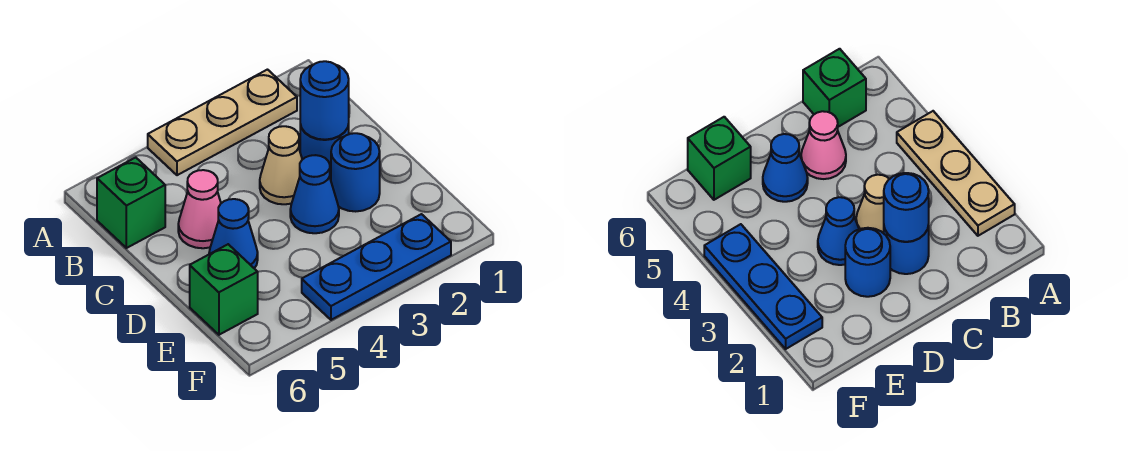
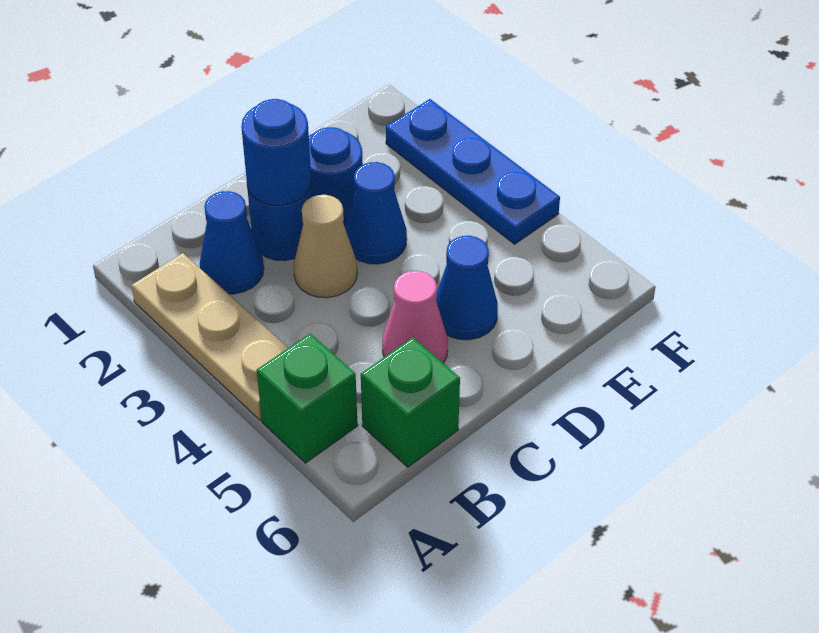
none -> blue cone B2 level 1
green brick E6 level 1 -> green brick A5 level 1

